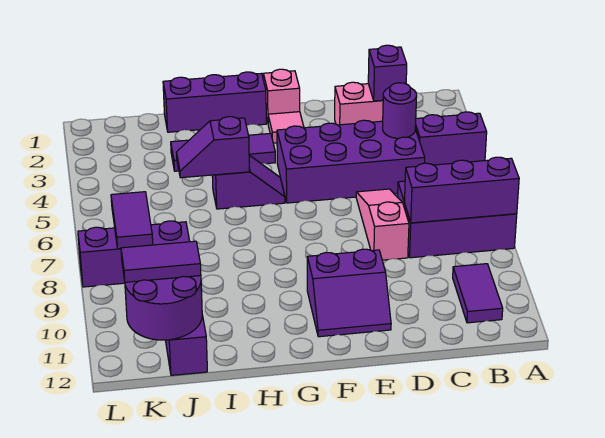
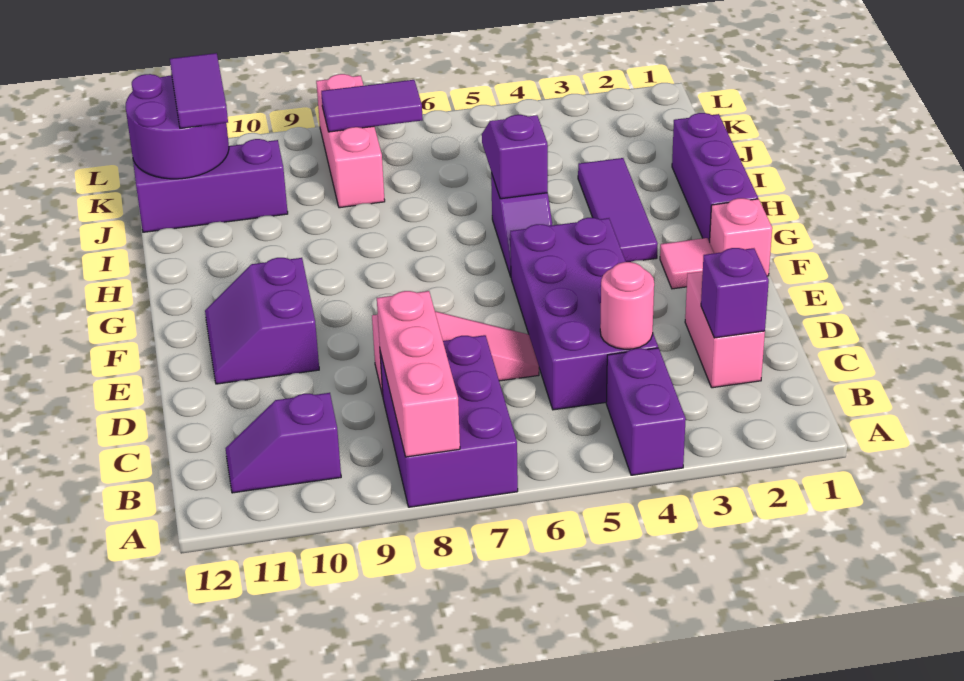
purple brick A8:C8 level 2 -> pink brick A8:C8 level 2
purple tile B10:B11 level 1 -> purple slope B10:B11 level 1 top 10
purple round brick C4 level 2 -> pink round brick C4 level 2
purple brick J8:L8 level 1 -> pink brick J8:L8 level 1

